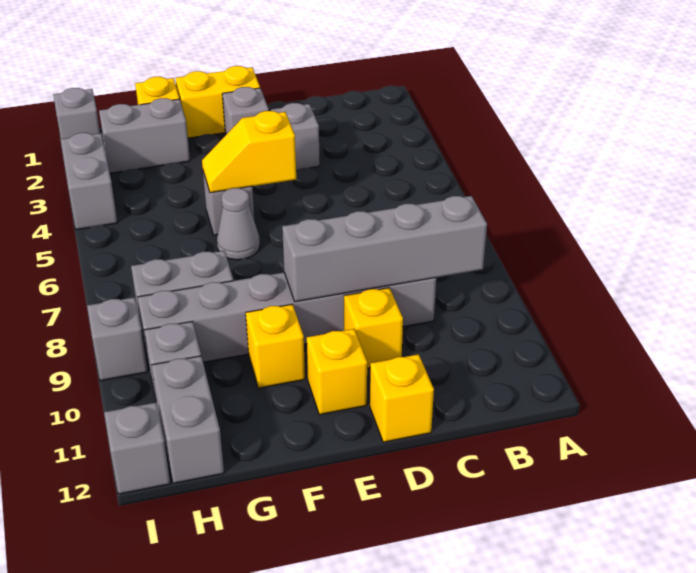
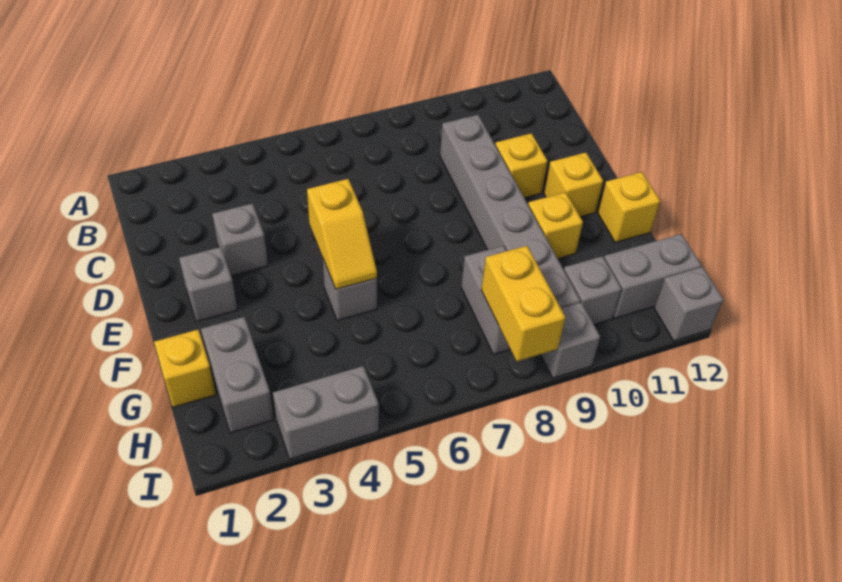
grey brick B9:E9 level 2 -> none
yellow brick D12 level 1 -> yellow brick F12 level 1
yellow brick E1:F1 level 1 -> yellow brick H8:I8 level 2
grey cone F6 level 1 -> none
grey brick I1 level 1 -> none

